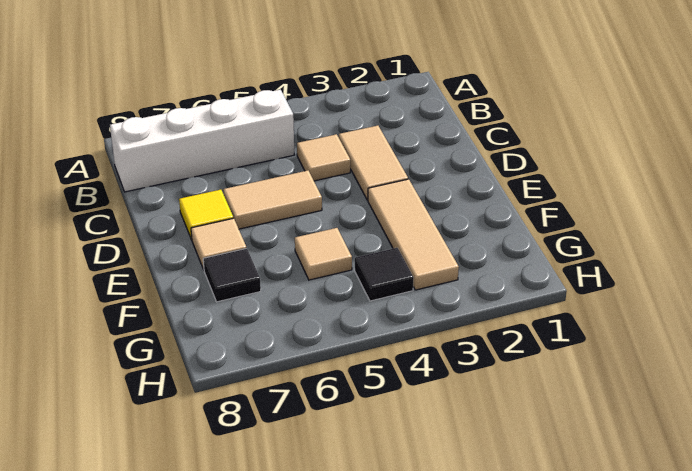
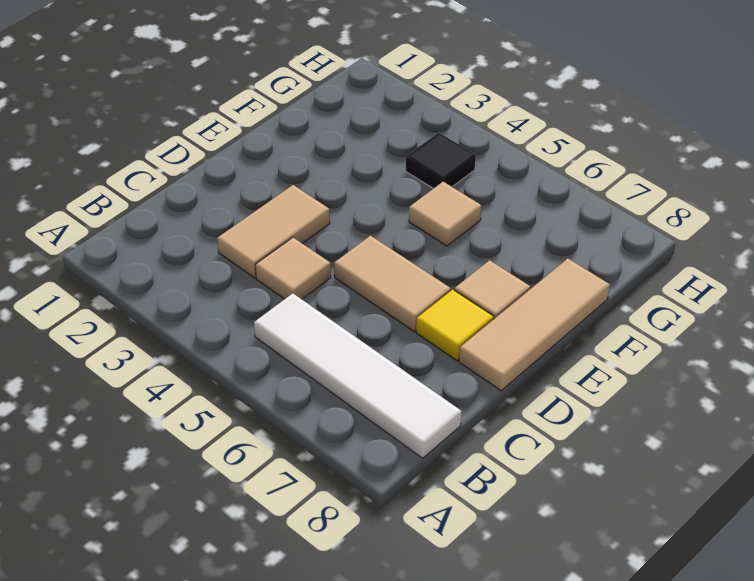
white brick B5:B8 level 1 -> white tile B5:B8 level 1
tan tile E3:G3 level 1 -> tan tile D8:F8 level 1
black tile F7 level 1 -> none

